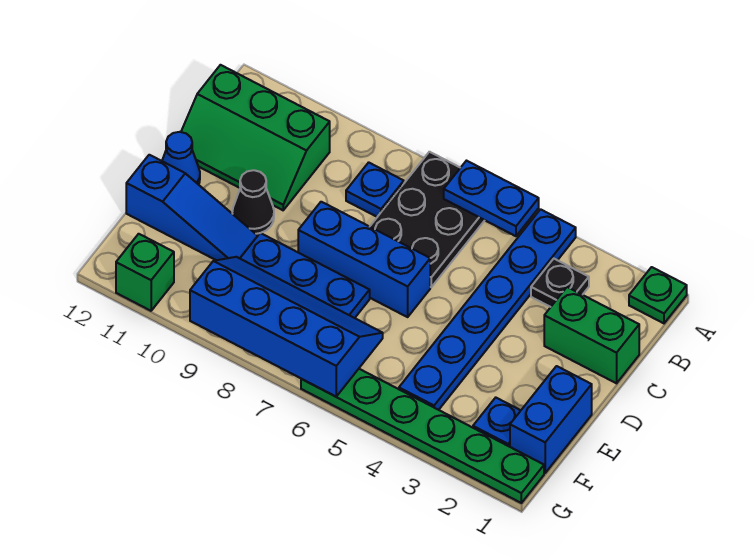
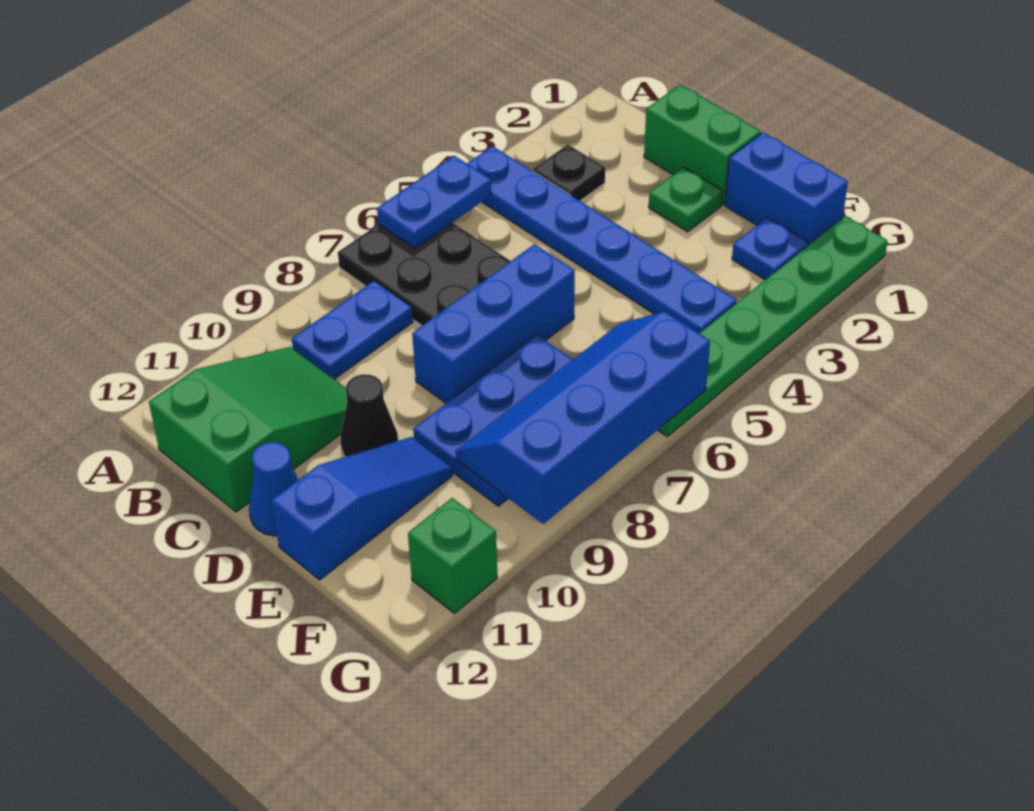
green plate A1 level 1 -> green plate D2 level 1
blue plate B8 level 1 -> blue plate B8:B9 level 1
green slope B10:C12 level 1 top B -> green slope B10:C12 level 1 top 12
green brick C1:C2 level 1 -> green brick C1:D1 level 1

